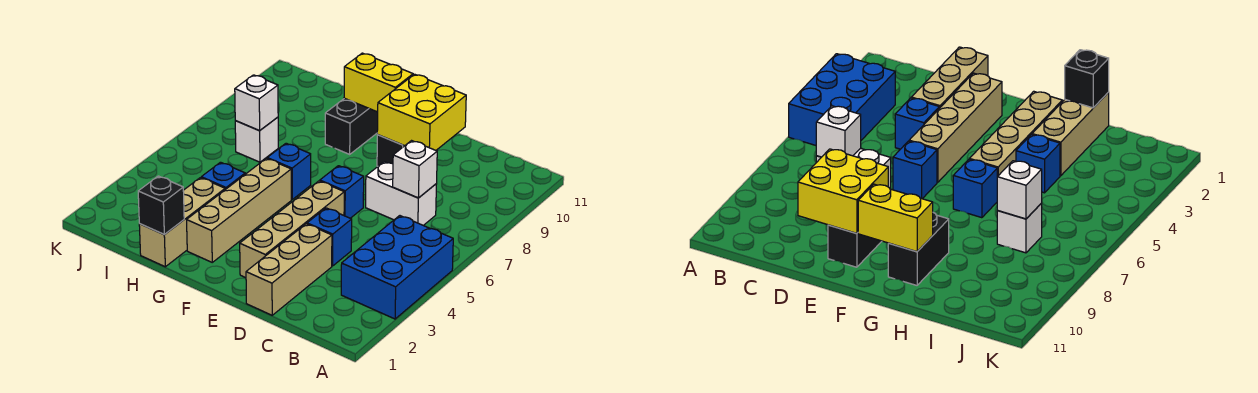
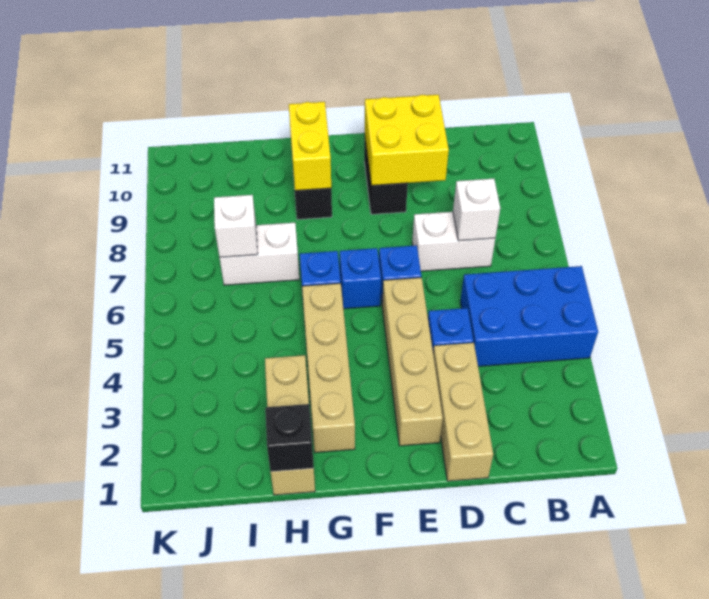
blue brick A3:B5 level 1 -> blue brick A4:C5 level 1
yellow brick F10:G10 level 2 -> yellow brick G9:G10 level 2
blue brick H4 level 1 -> blue brick F6 level 1
white brick I7 level 1 -> white brick H7:I7 level 1

